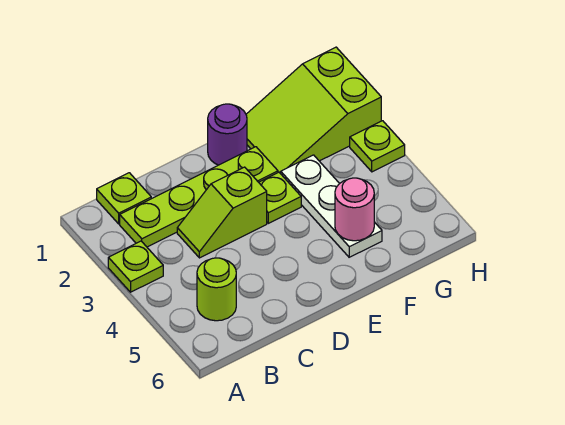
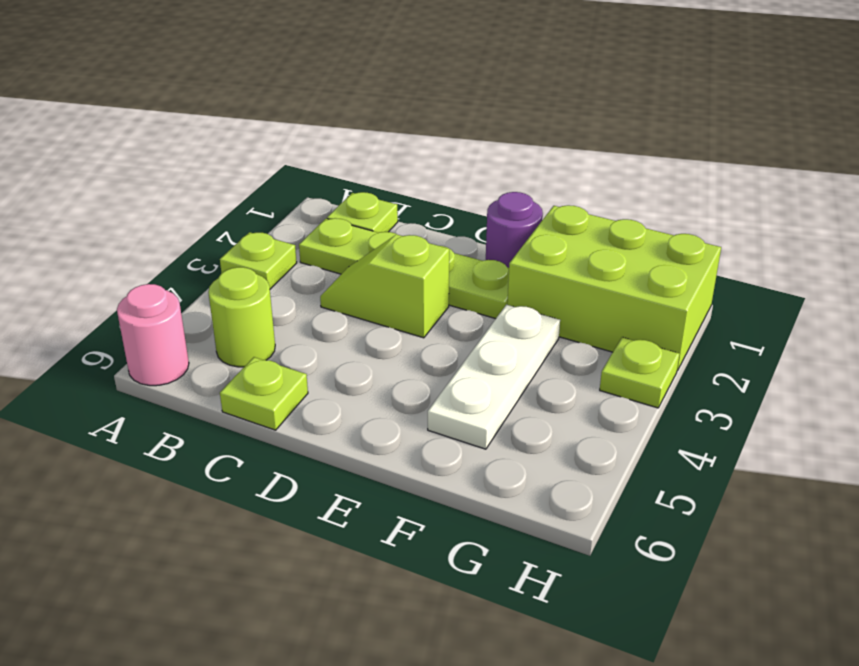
lime plate E3 level 1 -> lime plate C6 level 1
lime slope F1:H2 level 1 top H -> lime brick F1:H2 level 1
pink round brick F5 level 2 -> pink round brick A6 level 1

